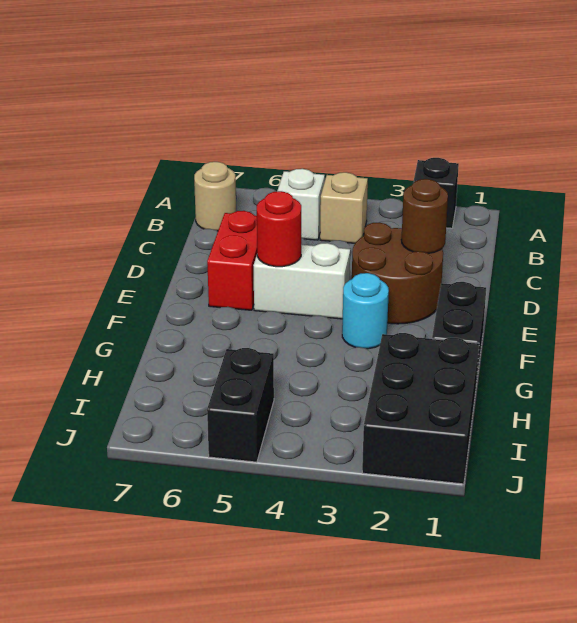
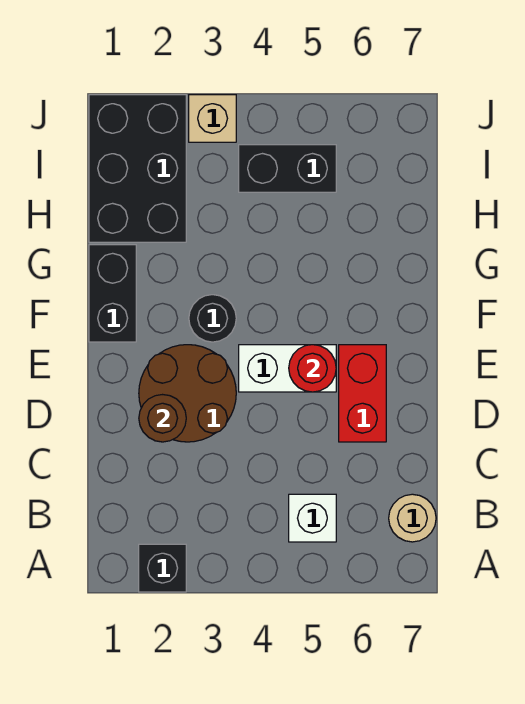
tan brick B4 level 1 -> tan brick J3 level 1
cyan round brick F3 level 1 -> black round brick F3 level 1
black brick I5:J5 level 1 -> black brick I4:I5 level 1

